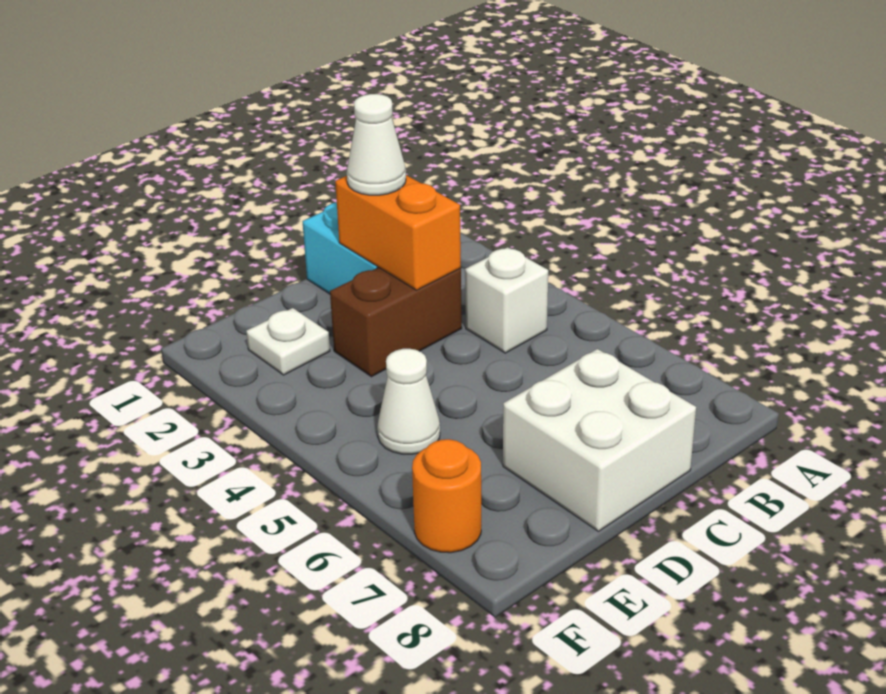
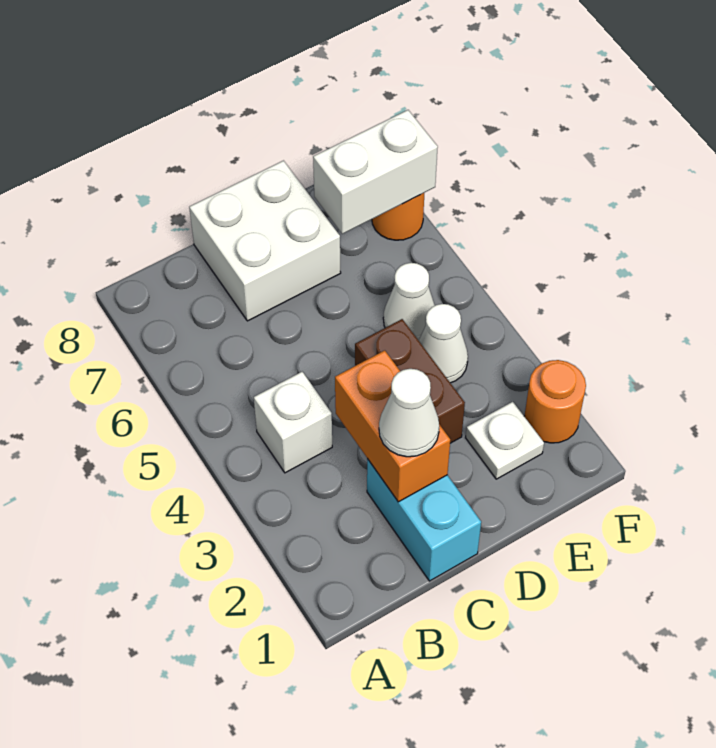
brown brick C3:D3 level 1 -> brown brick D3:D4 level 1
none -> white cone E4 level 1
none -> white brick E7:F7 level 2
none -> orange round brick F2 level 1

